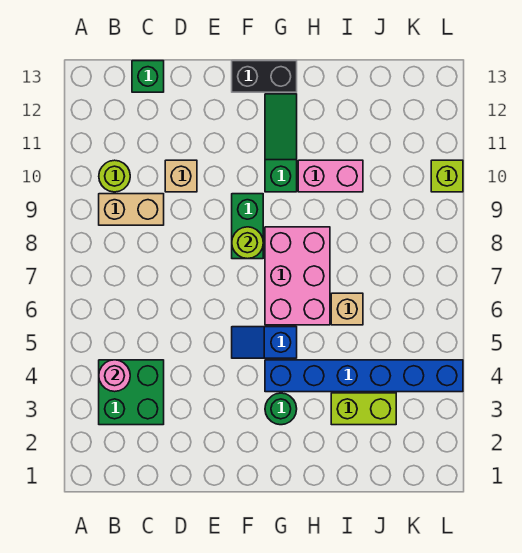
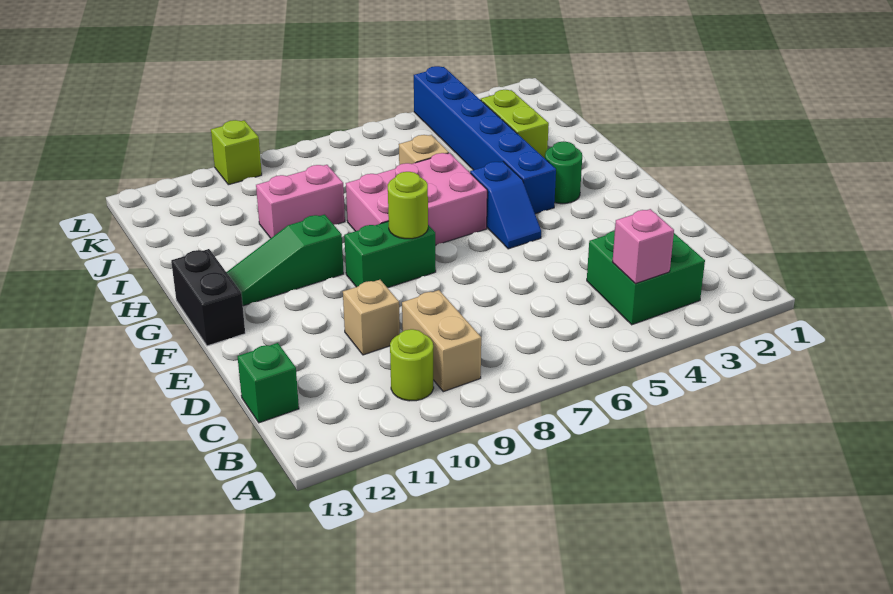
pink round brick B4 level 2 -> pink brick B4 level 2
pink brick H10:I10 level 1 -> pink brick I9:I10 level 1

